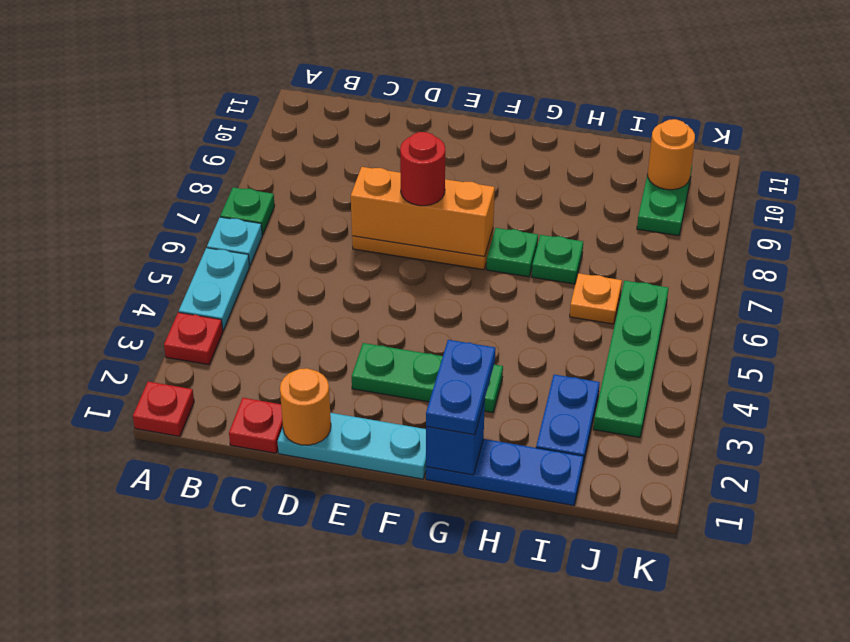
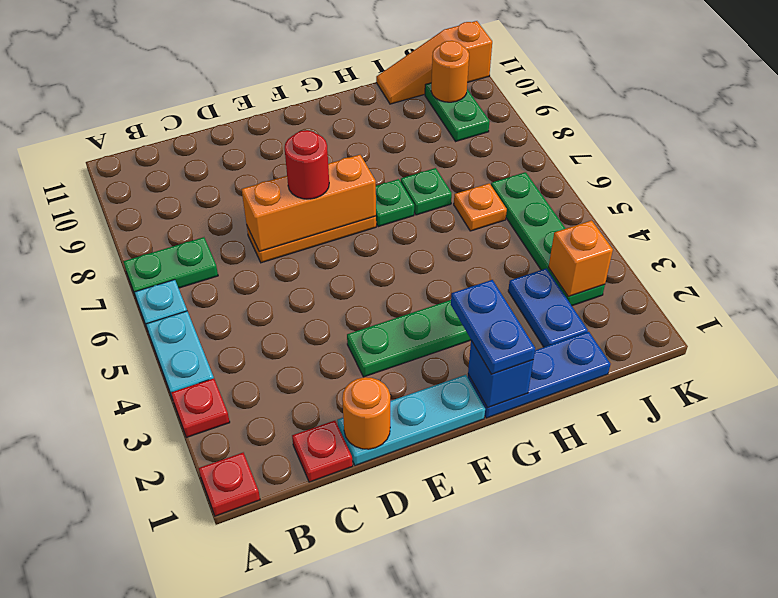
green plate A7 level 1 -> green plate A7:B7 level 1
none -> orange slope I11:K11 level 1 top K
none -> orange brick J3 level 2

